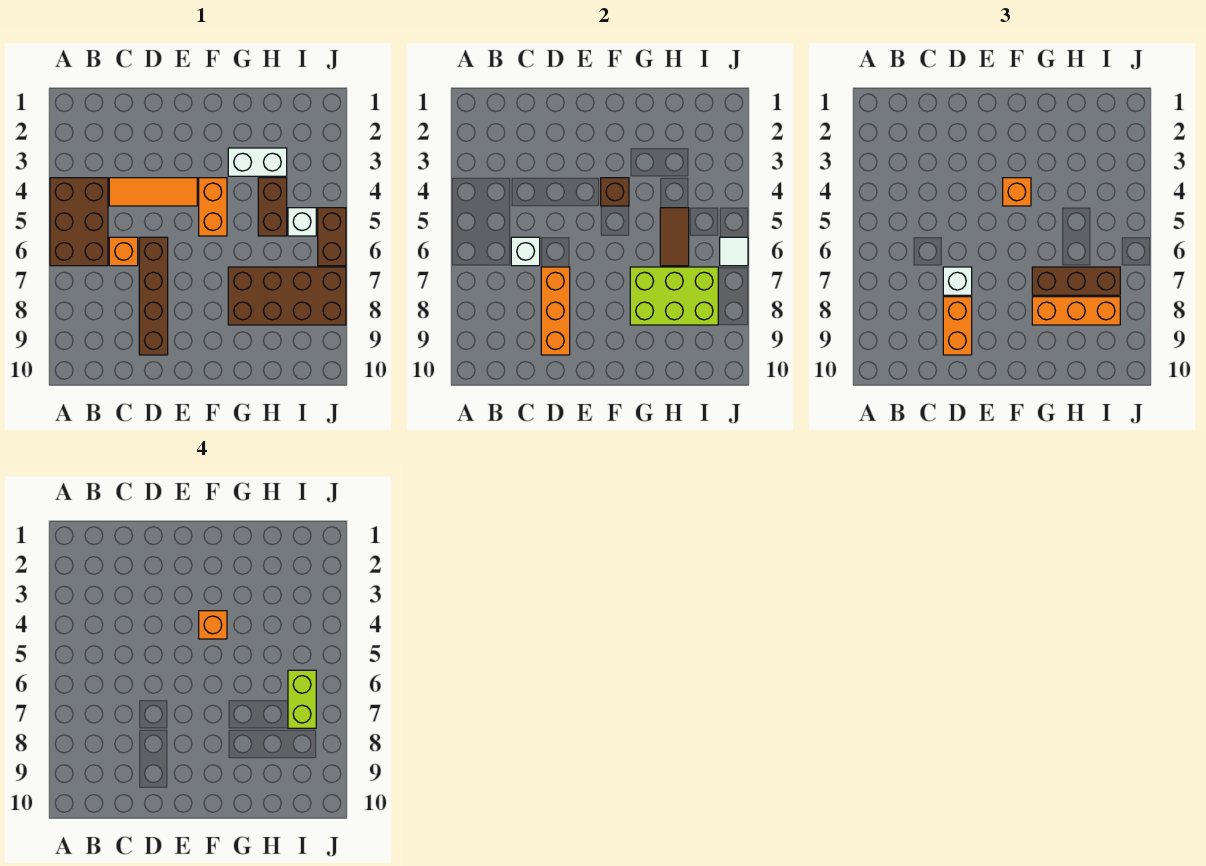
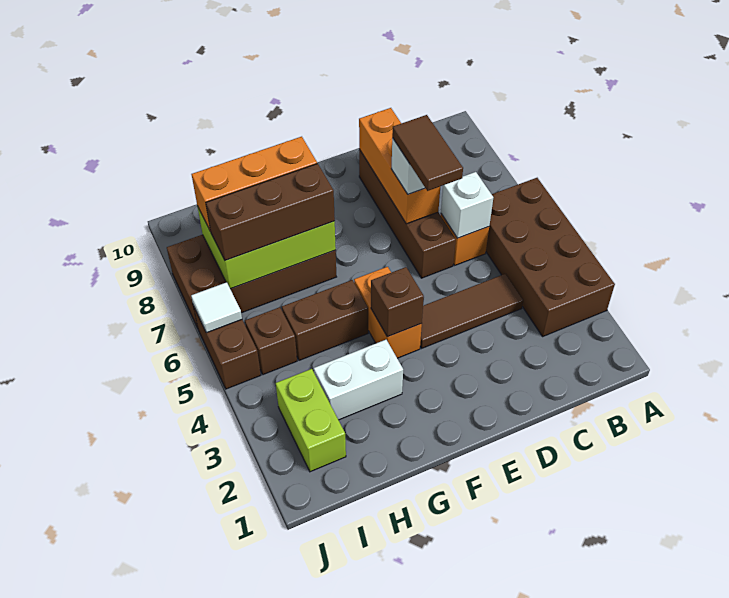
brown brick A4:B6 level 1 -> brown brick A3:B6 level 1
orange tile C4:E4 level 1 -> brown tile C4:E4 level 1
orange brick D8:D9 level 3 -> none
orange brick F4 level 3 -> none
orange brick F4 level 4 -> none
brown brick H4:H5 level 1 -> brown brick G5:H5 level 1
brown tile H5:H6 level 2 -> brown tile D6:D7 level 4
white brick I5 level 1 -> brown brick I5 level 1
lime brick I6:I7 level 4 -> lime brick I2:I3 level 1

